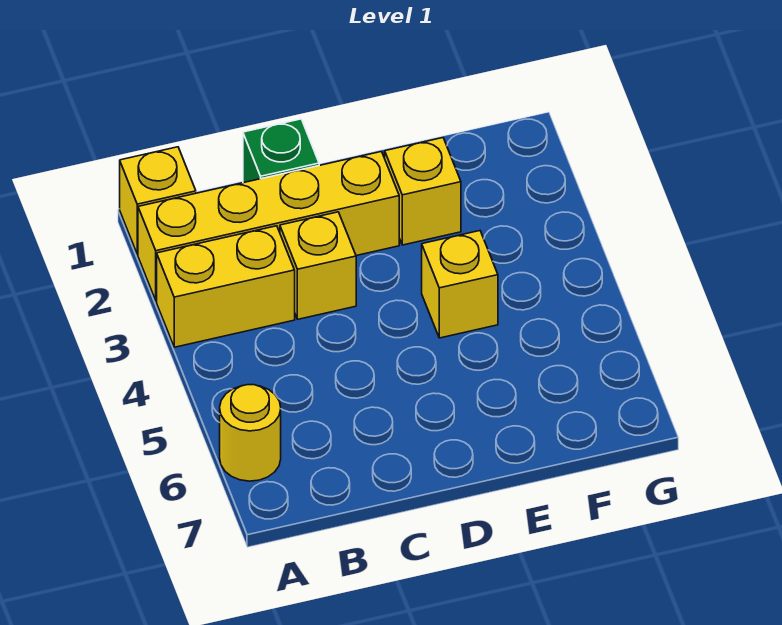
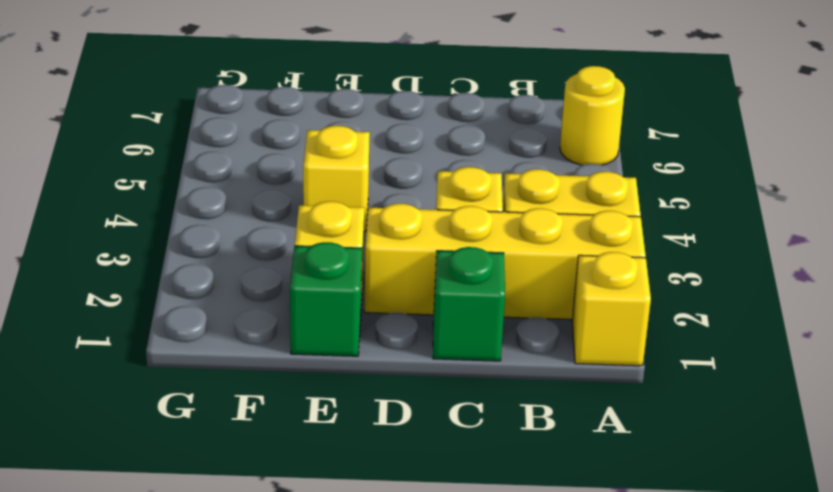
none -> green brick E1 level 1

